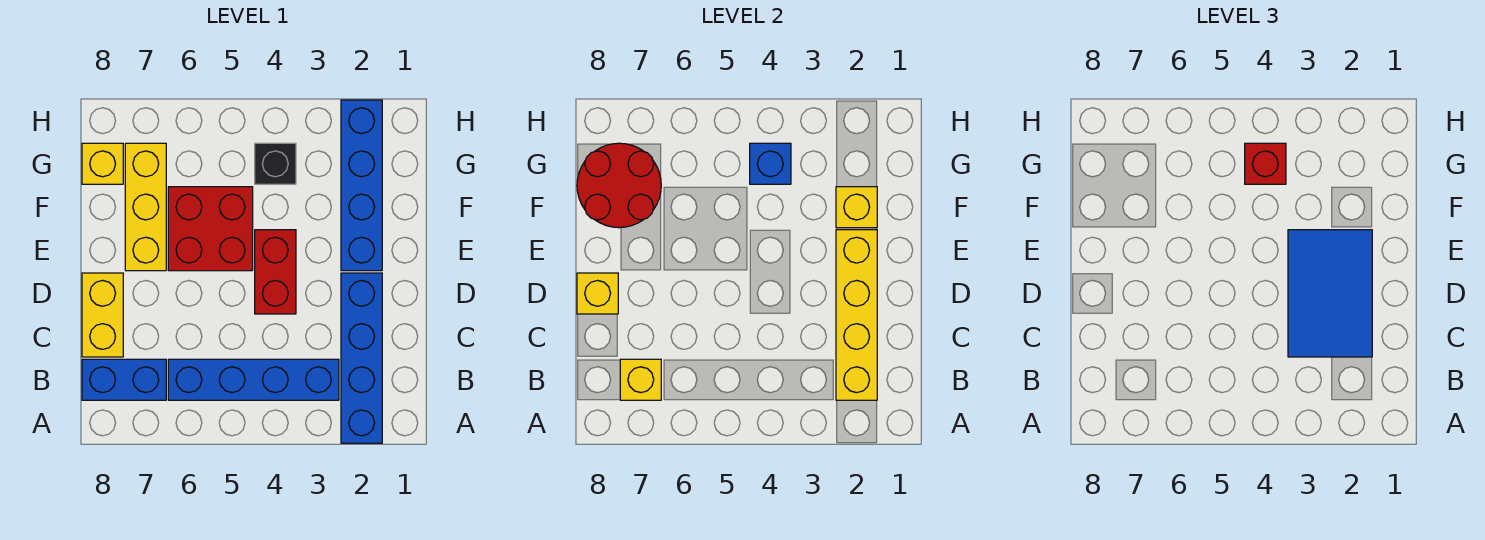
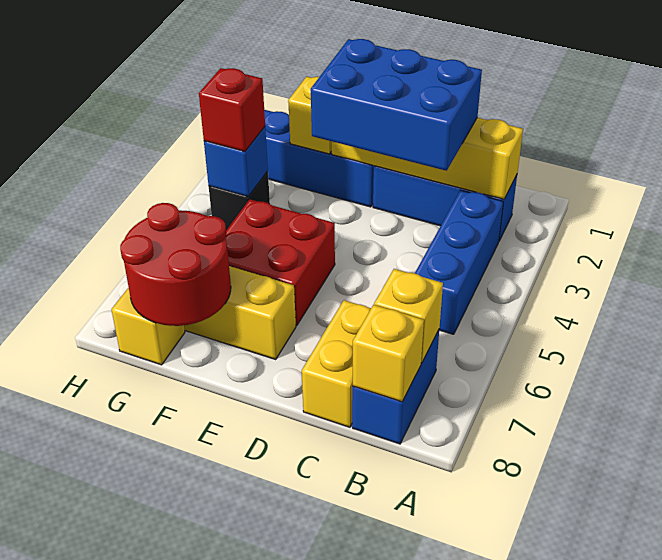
blue brick A2:D2 level 1 -> blue brick B2:D2 level 1
blue brick B3:B6 level 1 -> blue brick B3:B5 level 1
blue tile C2:E3 level 3 -> blue brick C2:E3 level 3
yellow brick C8:D8 level 1 -> yellow brick C7:C8 level 1
red brick D4:E4 level 1 -> none
yellow brick D8 level 2 -> yellow brick B8 level 2

